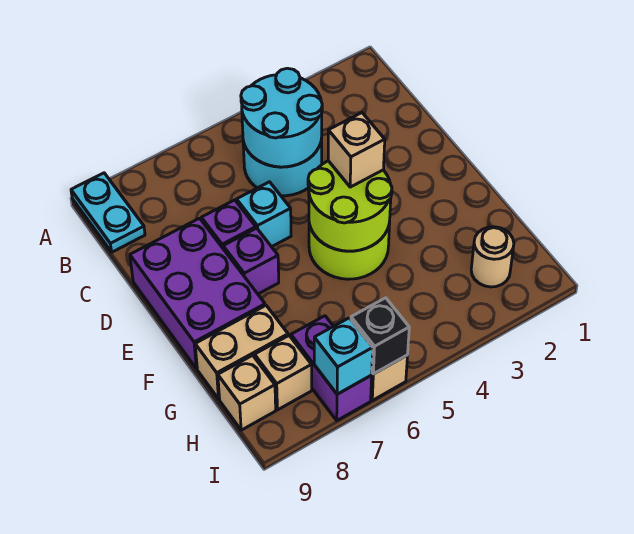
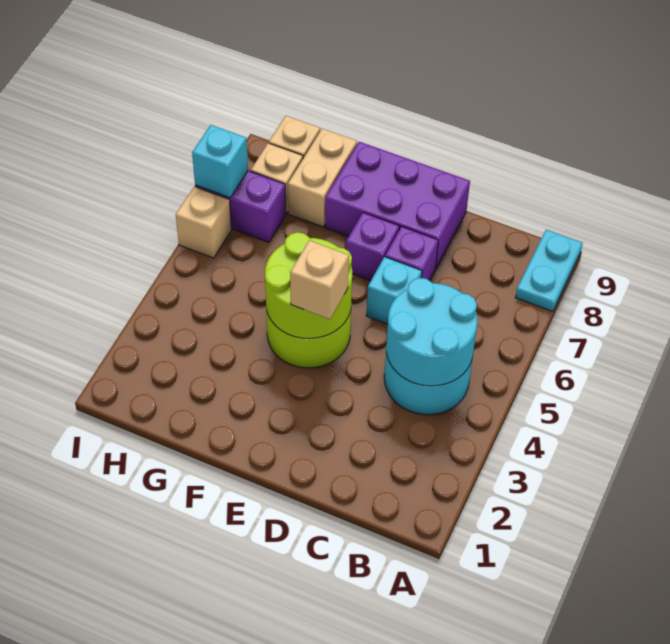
cyan plate A9:B9 level 1 -> cyan plate A8:A9 level 1
tan round brick H2 level 1 -> none
black brick I6 level 2 -> none

